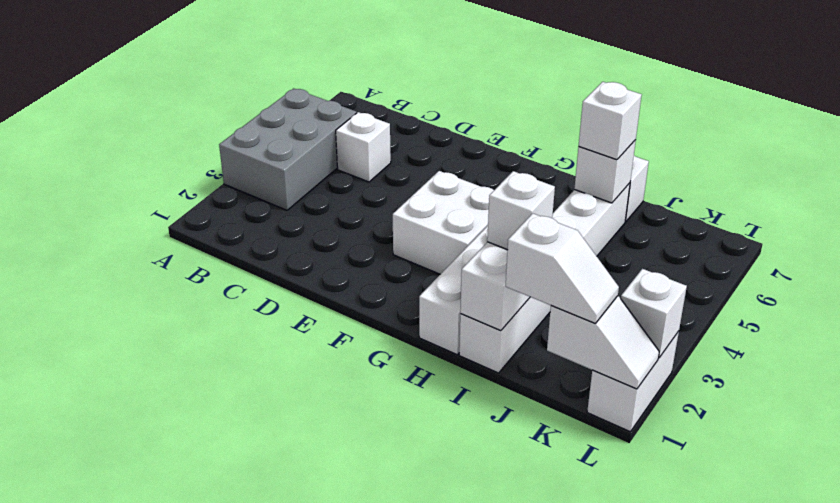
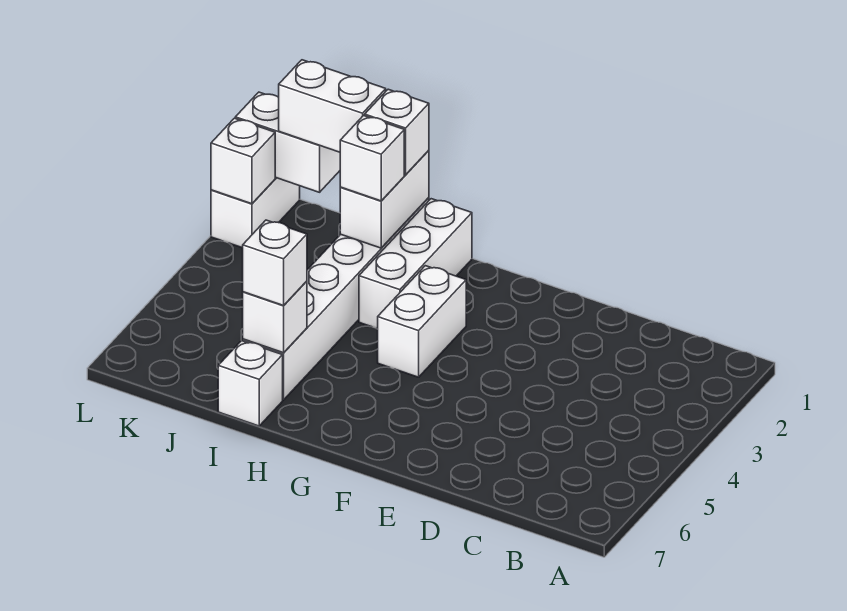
grey brick A3:B5 level 1 -> none
white brick C5 level 1 -> white brick I1 level 3
white brick F3:G4 level 1 -> white brick G3:G4 level 1
white slope J1:K1 level 3 top J -> white brick J1:K1 level 3
white slope K1:L1 level 2 top K -> white brick K1:L1 level 2

